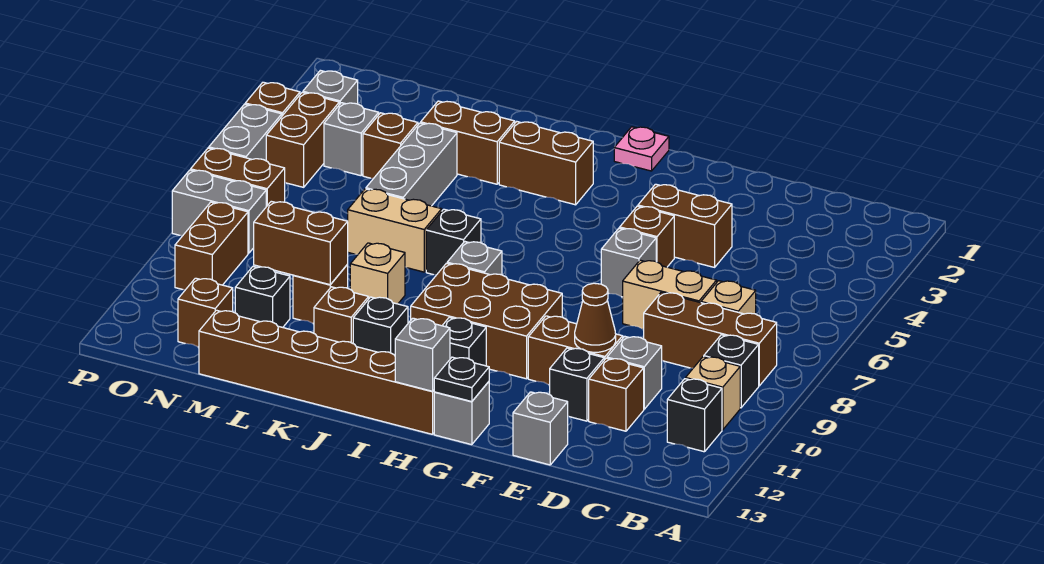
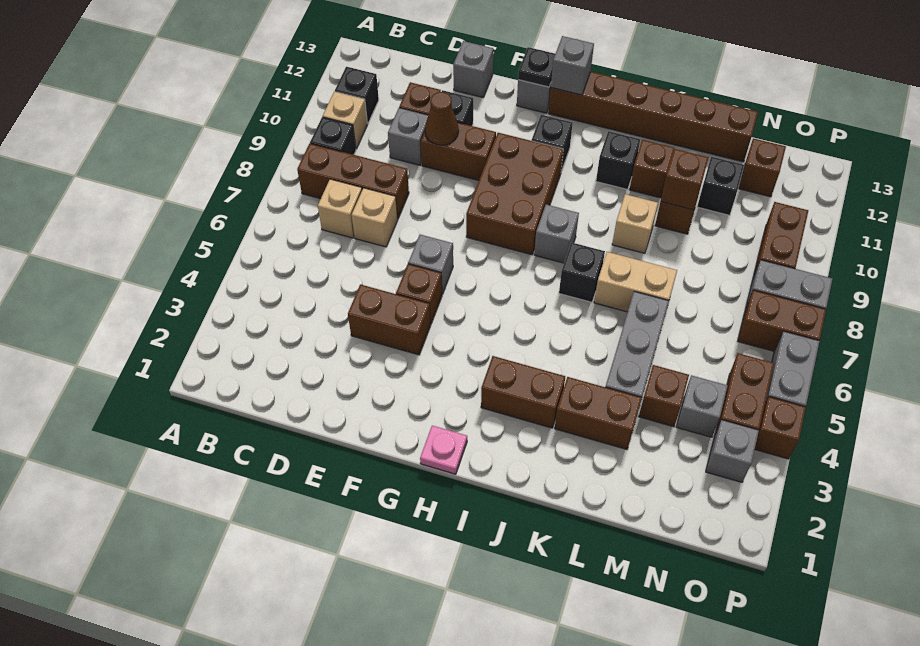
tan brick D7:E7 level 1 -> tan brick D7 level 1
brown brick G9:I10 level 1 -> brown brick G8:H10 level 1
brown brick L10:M10 level 2 -> brown brick L10 level 2

